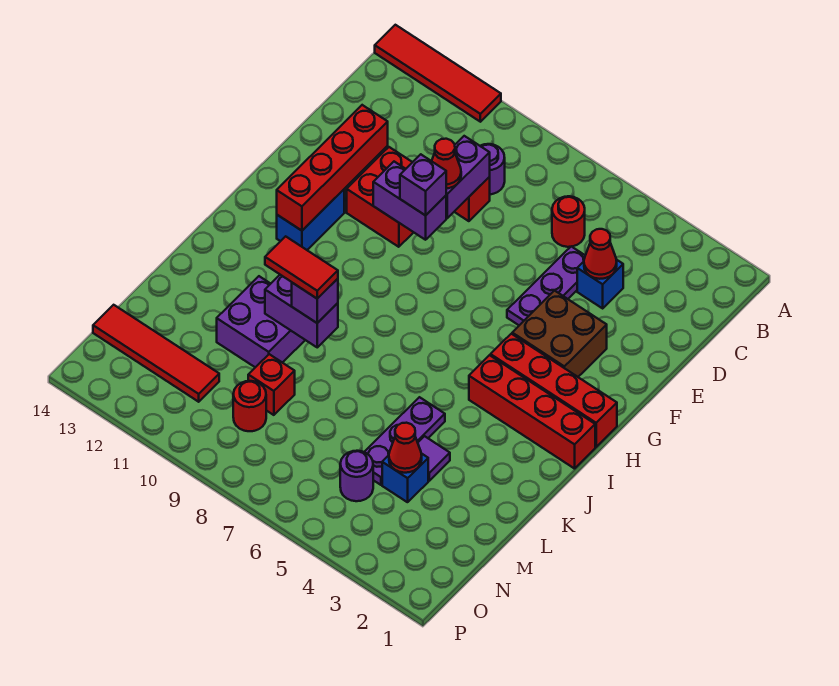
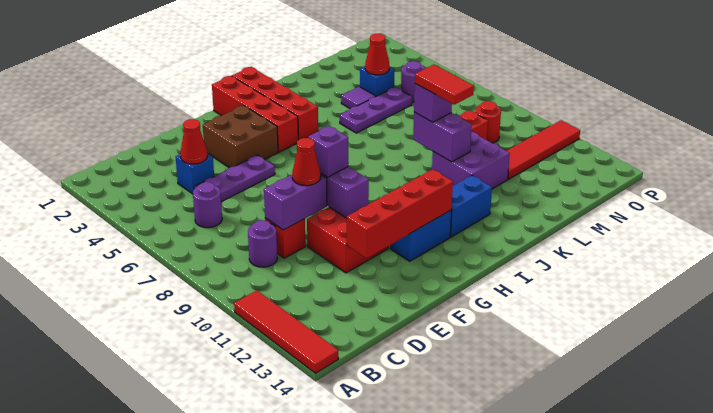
red round brick C6 level 1 -> purple round brick C6 level 1
none -> blue brick I12:J12 level 1
red tile N11:N14 level 1 -> red tile M11:P11 level 1

